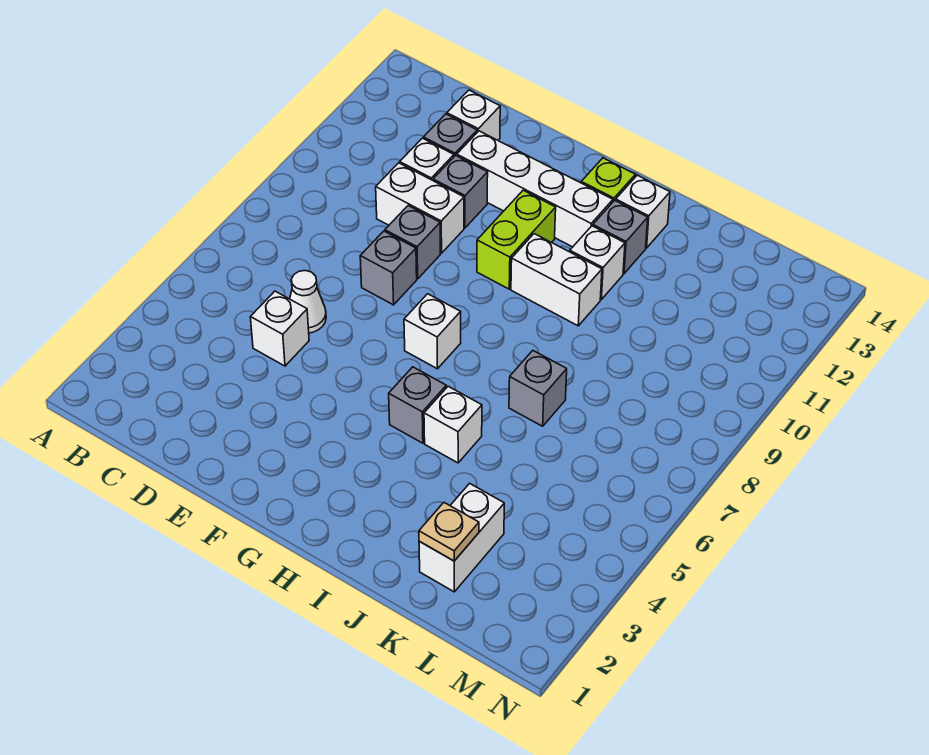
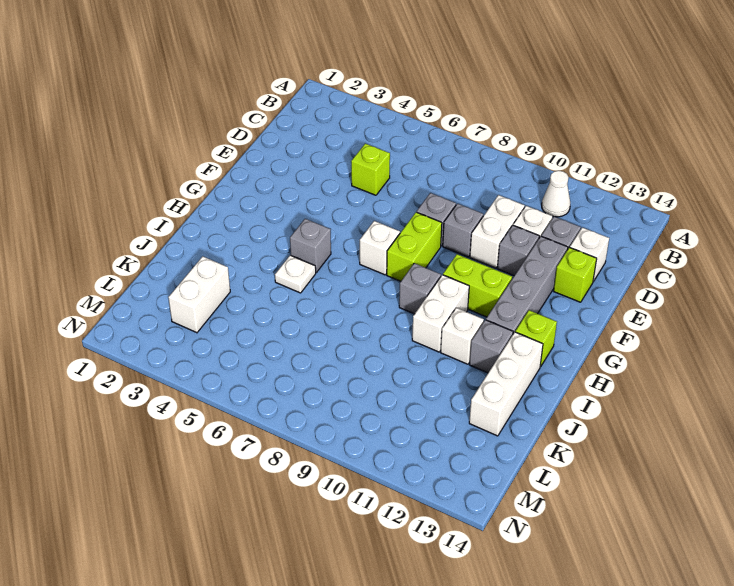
white brick D5 level 1 -> lime brick D5 level 1
white cone D6 level 1 -> white cone B11 level 1
white brick E12:H12 level 1 -> grey brick E12:H12 level 1
none -> lime brick E13 level 1
none -> lime brick F8:G8 level 1
white brick I5 level 1 -> white plate I5 level 1
white brick I13 level 1 -> white brick I13:K13 level 1
grey brick J7 level 1 -> grey brick H9 level 1
white brick K2:K3 level 1 -> white brick K3:L3 level 1
tan plate K2 level 2 -> none

